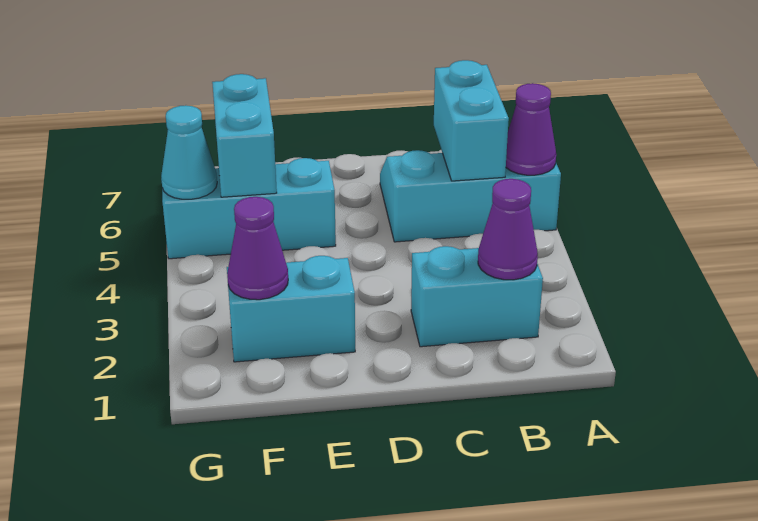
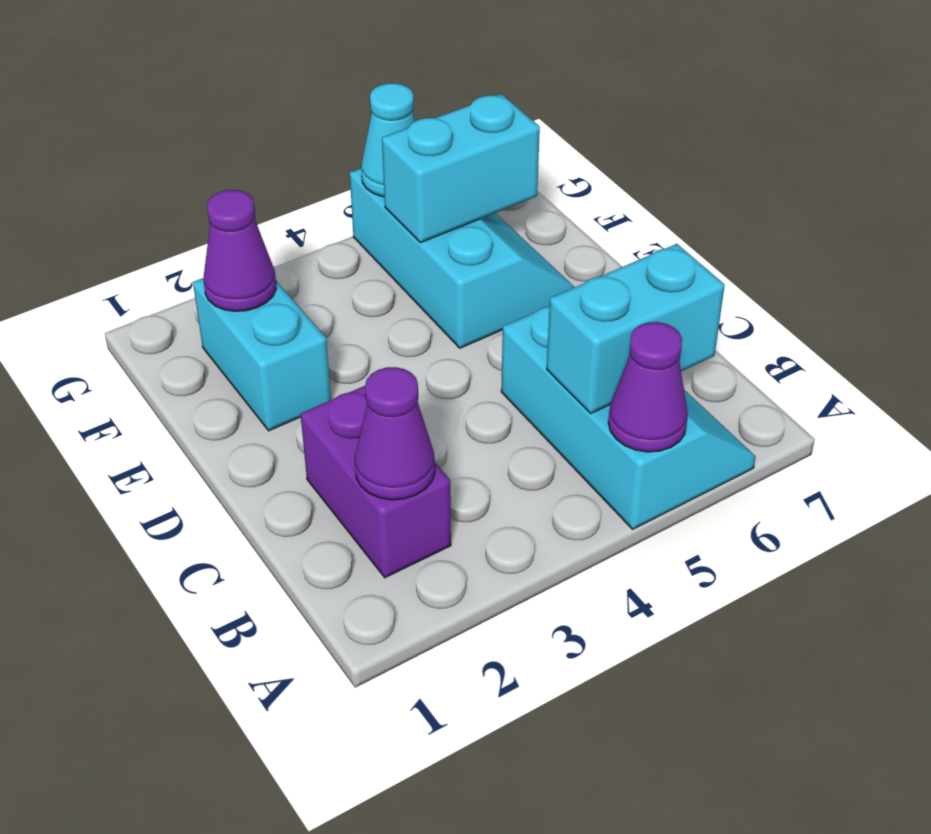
cyan brick B2:C2 level 1 -> purple brick B2:C2 level 1

